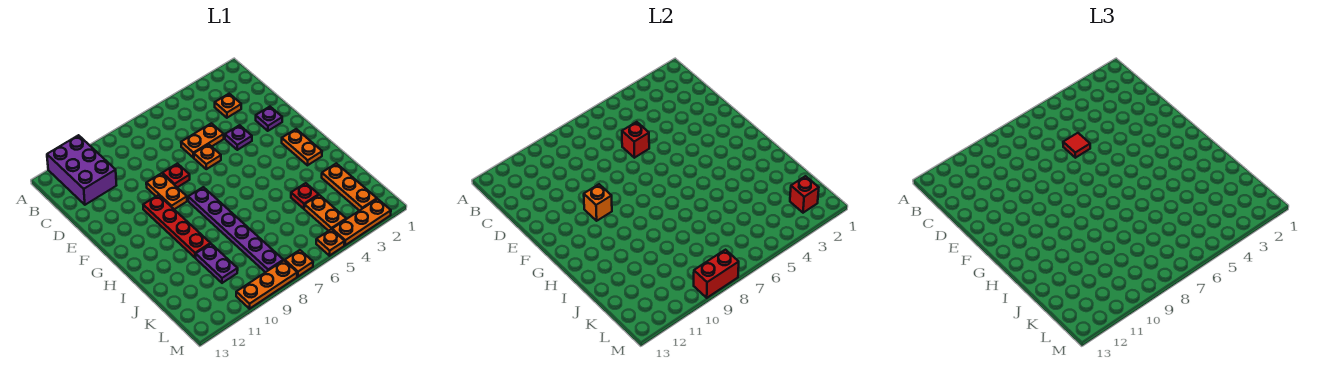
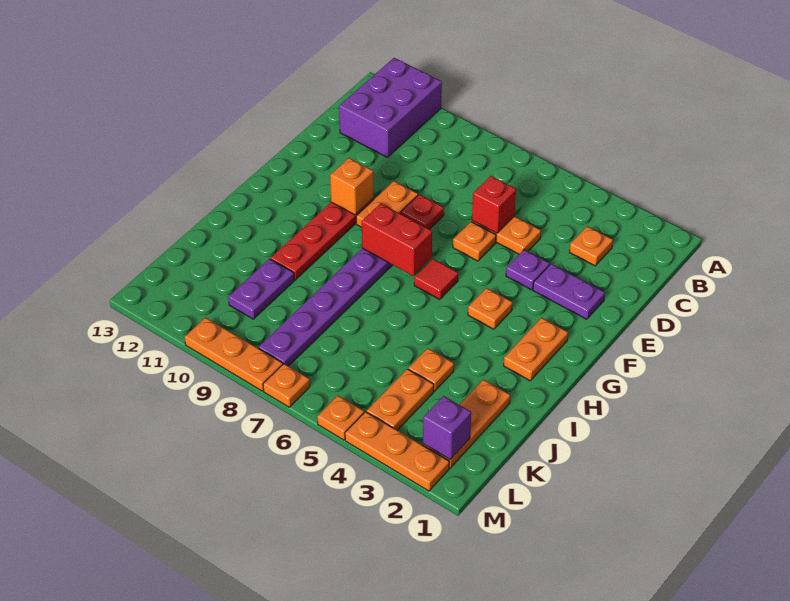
red tile D6 level 3 -> red tile G6 level 1
purple plate E2 level 1 -> purple plate E2:E3 level 1
none -> orange plate G4 level 1
red plate J4 level 1 -> orange plate J4 level 1
red brick L2 level 2 -> purple brick L2 level 2
red brick M8:M9 level 2 -> red brick G7:G8 level 2

